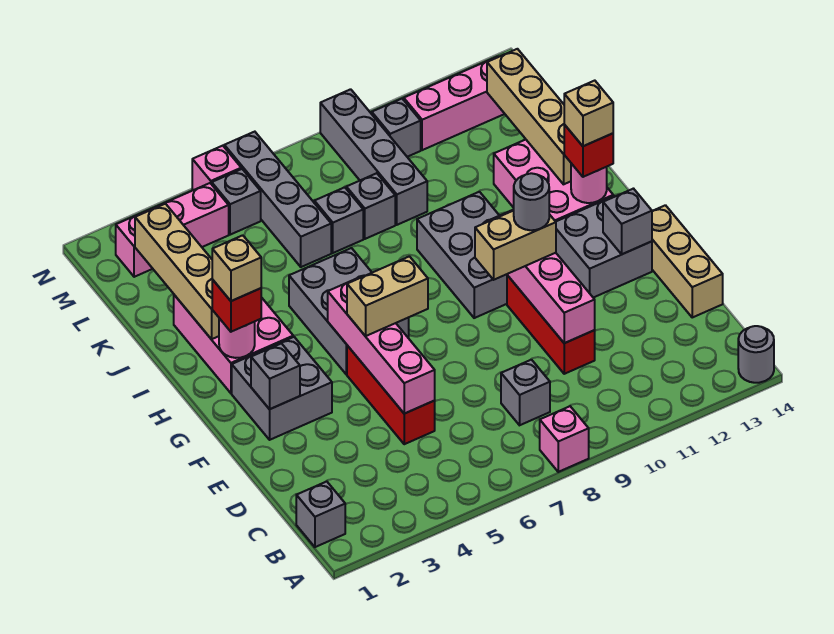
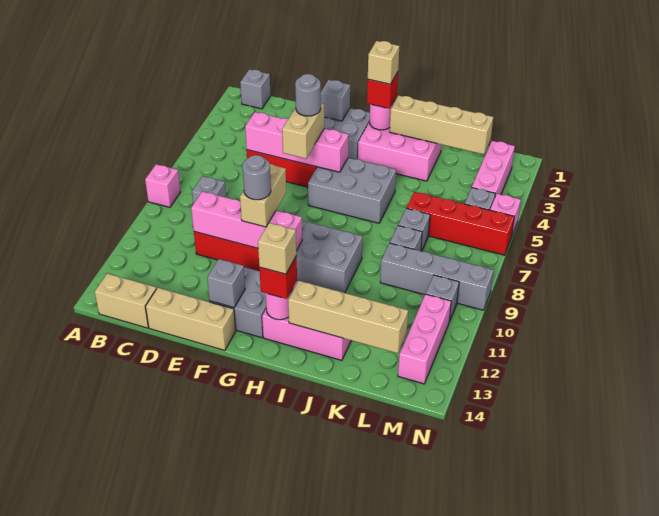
grey round brick A14 level 1 -> grey round brick F5 level 4
none -> tan brick B14:C14 level 1
grey brick K6:N6 level 1 -> red brick K6:N6 level 1

